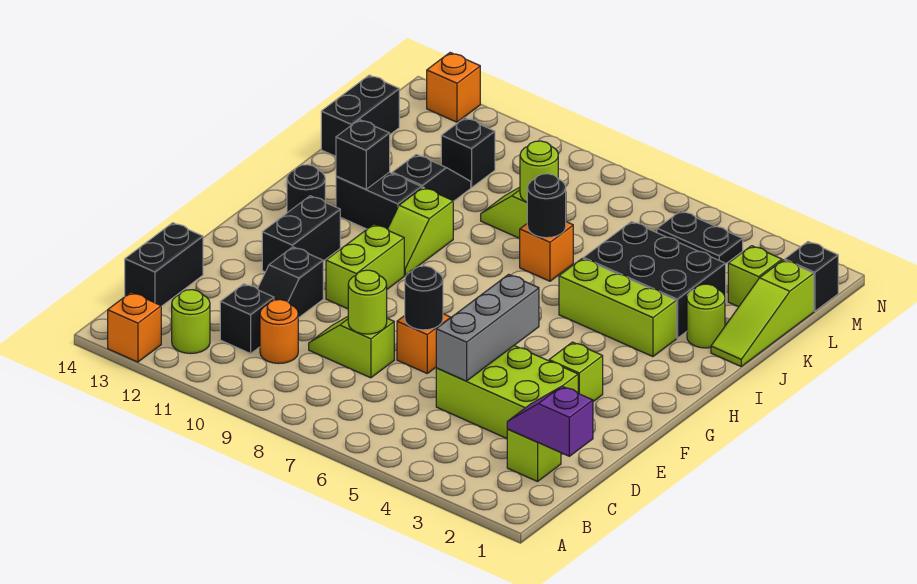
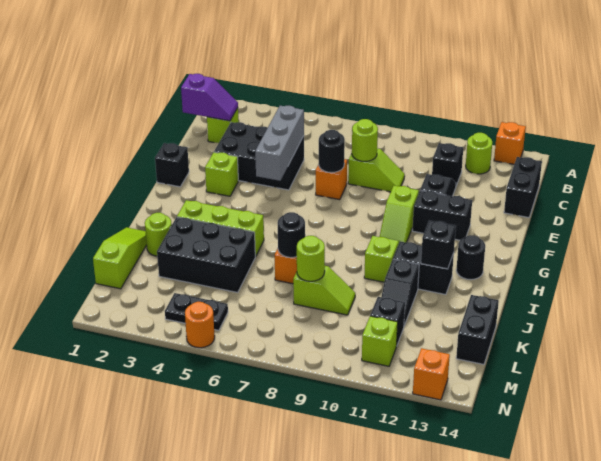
orange round brick C10 level 1 -> orange round brick N5 level 1
lime brick D3:E5 level 1 -> black brick D3:E5 level 1
lime brick F10:G10 level 1 -> lime slope F10:G10 level 1 top F
black brick F12:G12 level 1 -> black brick F11:F12 level 1
lime brick L2 level 1 -> lime brick M11 level 1
black brick M1 level 1 -> black brick F1 level 1

